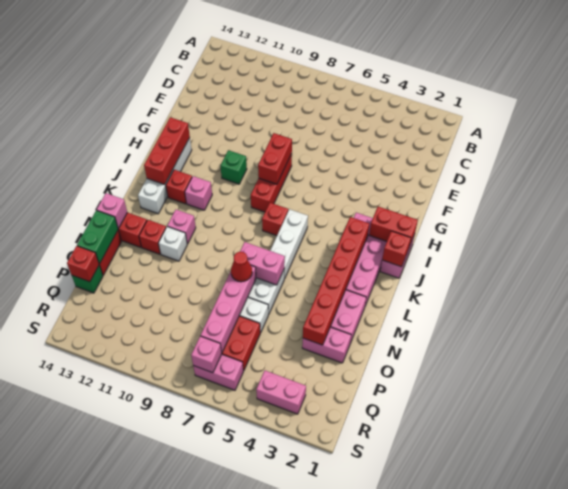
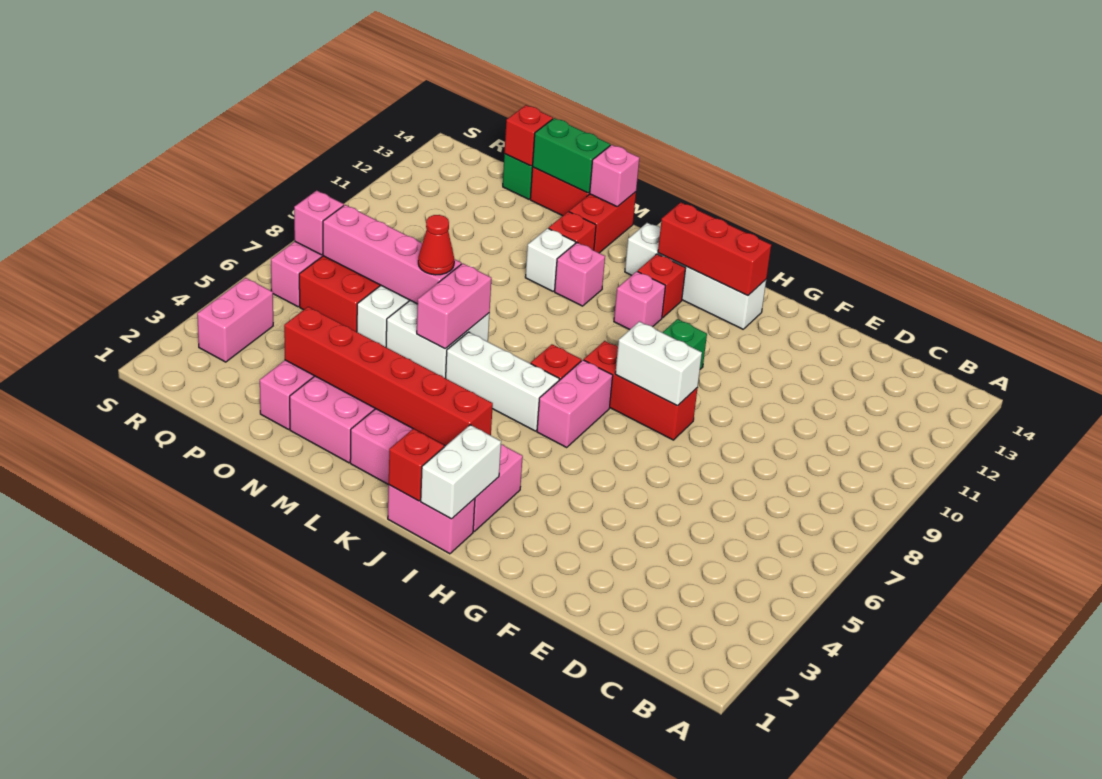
red brick G8:H8 level 2 -> white brick G8:H8 level 2
red brick I1:I2 level 2 -> white brick I1:I2 level 2
none -> pink brick I6:I7 level 1

